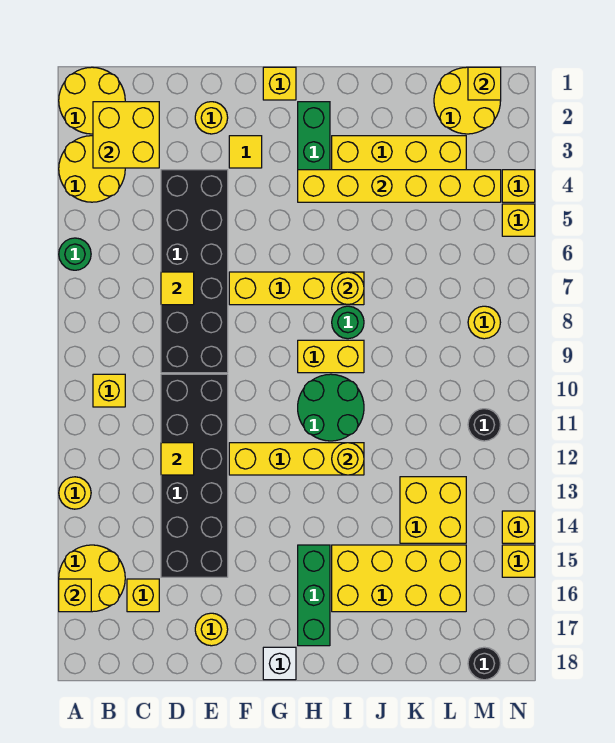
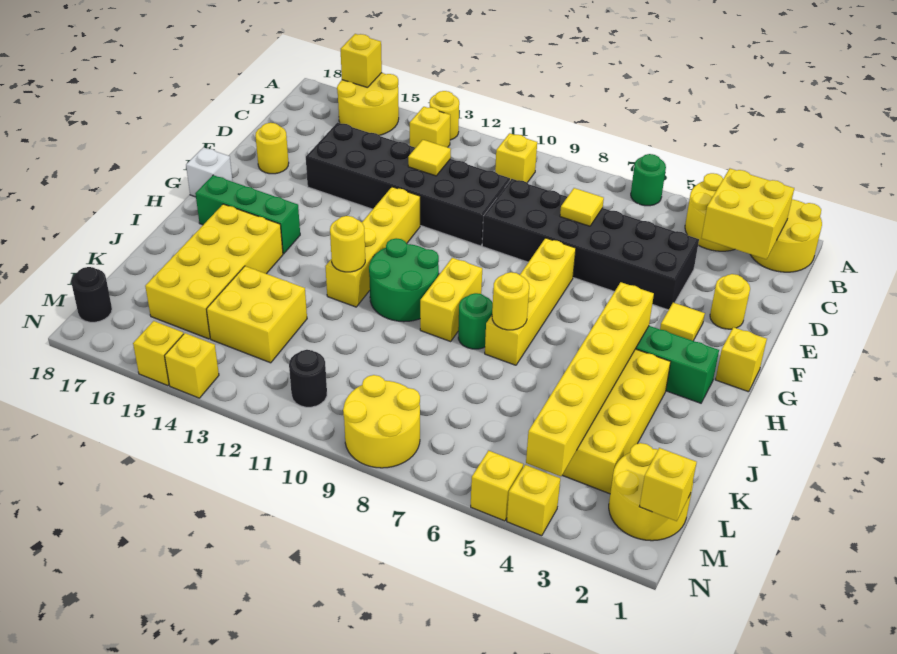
yellow brick C16 level 1 -> yellow brick B13 level 1
yellow round brick M8 level 1 -> yellow round brick M8:N9 level 1

